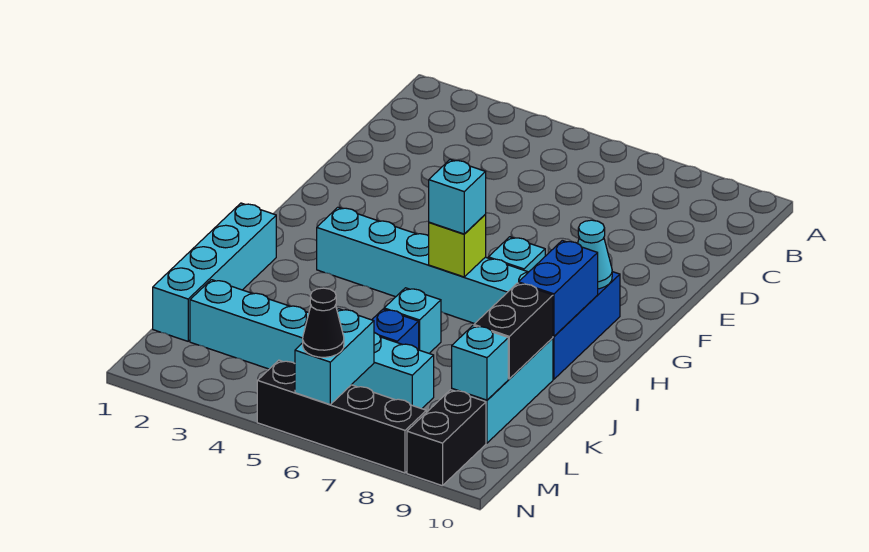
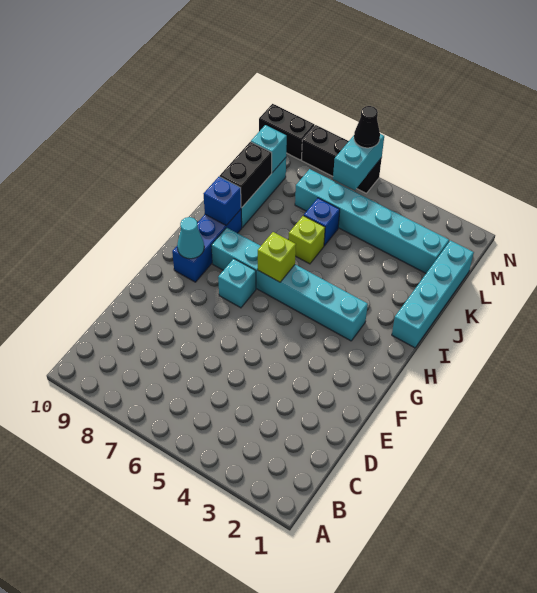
cyan brick H6 level 3 -> none
blue brick H9:I9 level 2 -> blue brick I9 level 2
cyan brick J6 level 1 -> lime brick J6 level 1
black brick M9:N9 level 1 -> black brick N9:N10 level 1
black brick N5:N8 level 1 -> black brick N6:N8 level 1

